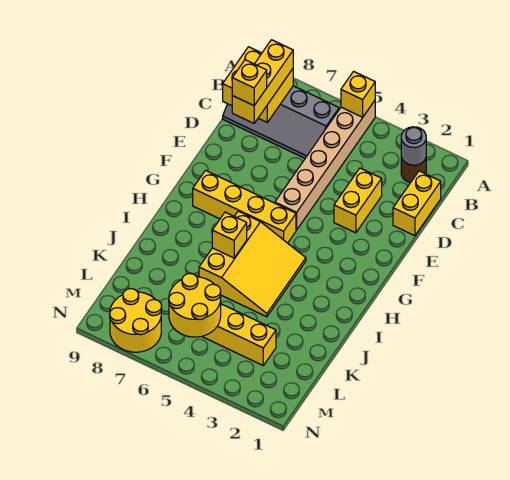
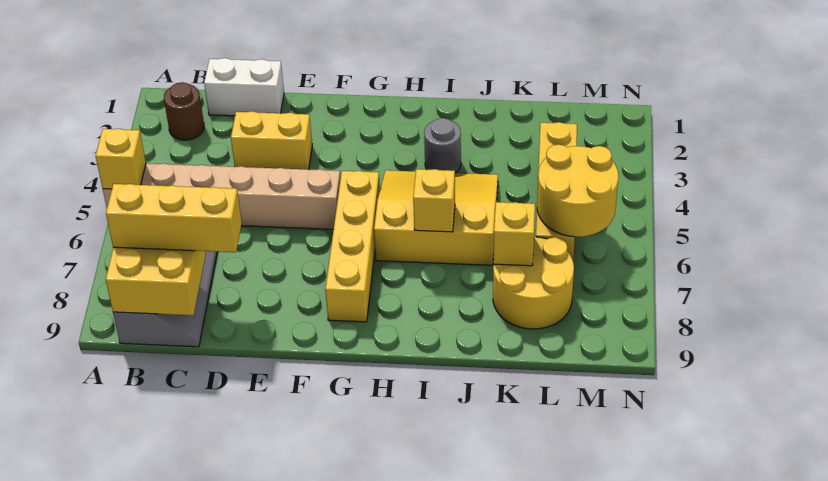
grey round brick B2 level 2 -> grey round brick I3 level 1
yellow brick C1:D1 level 1 -> white brick C1:D1 level 1
yellow brick D8 level 4 -> yellow brick K7 level 2
yellow round brick M7:N8 level 1 -> yellow round brick K7:L8 level 1

